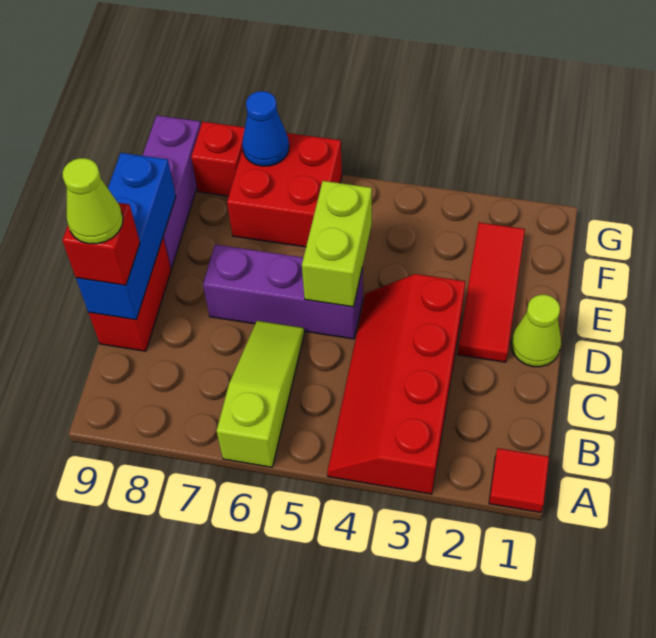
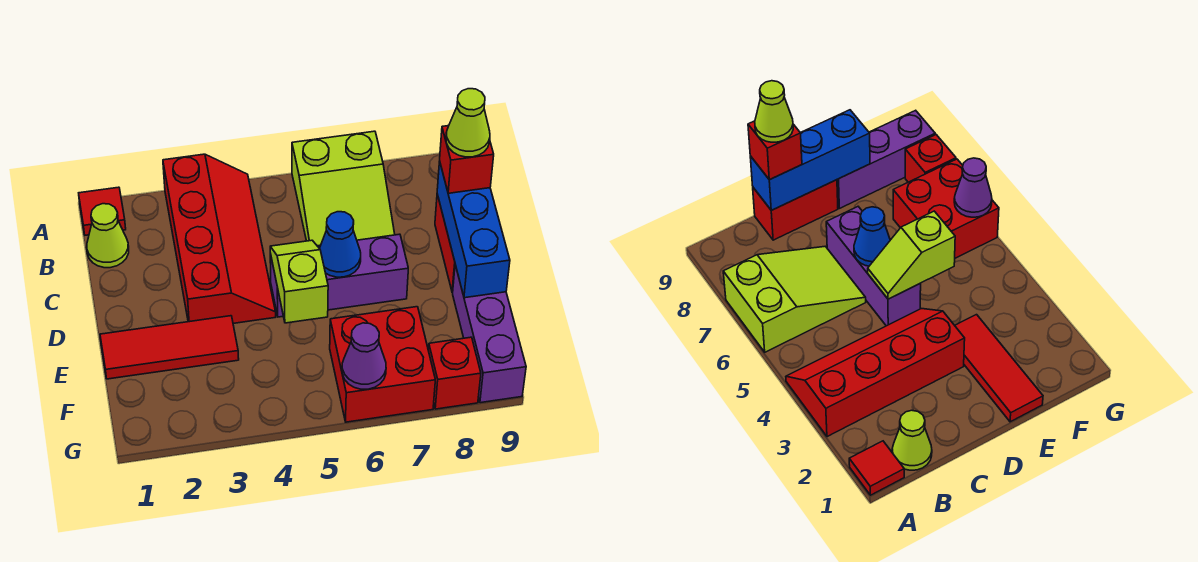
lime slope A6:C6 level 1 top A -> lime slope A6:C7 level 1 top A
lime cone D1 level 1 -> lime cone B1 level 1
red tile D2:F2 level 1 -> red tile E1:E3 level 1
lime brick D5:E5 level 2 -> lime slope D5:E5 level 2 top E
none -> purple cone G6 level 2
blue cone G7 level 2 -> blue cone D6 level 2

